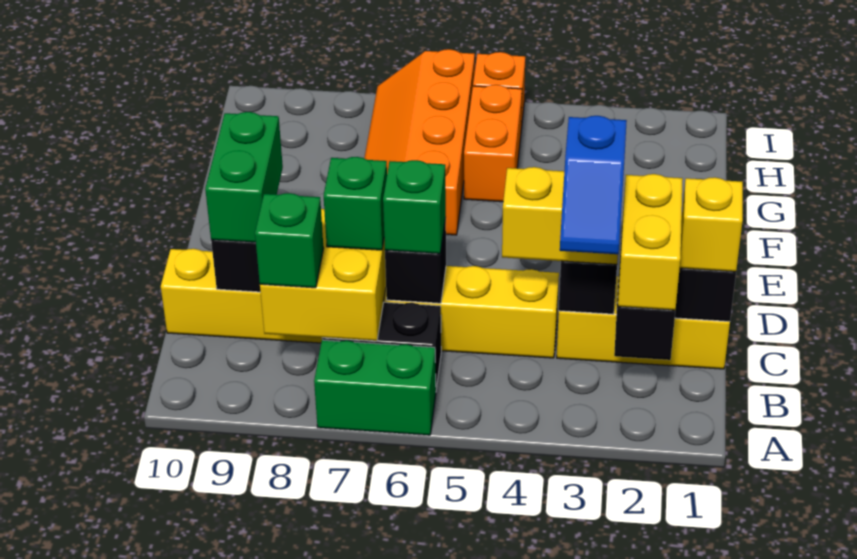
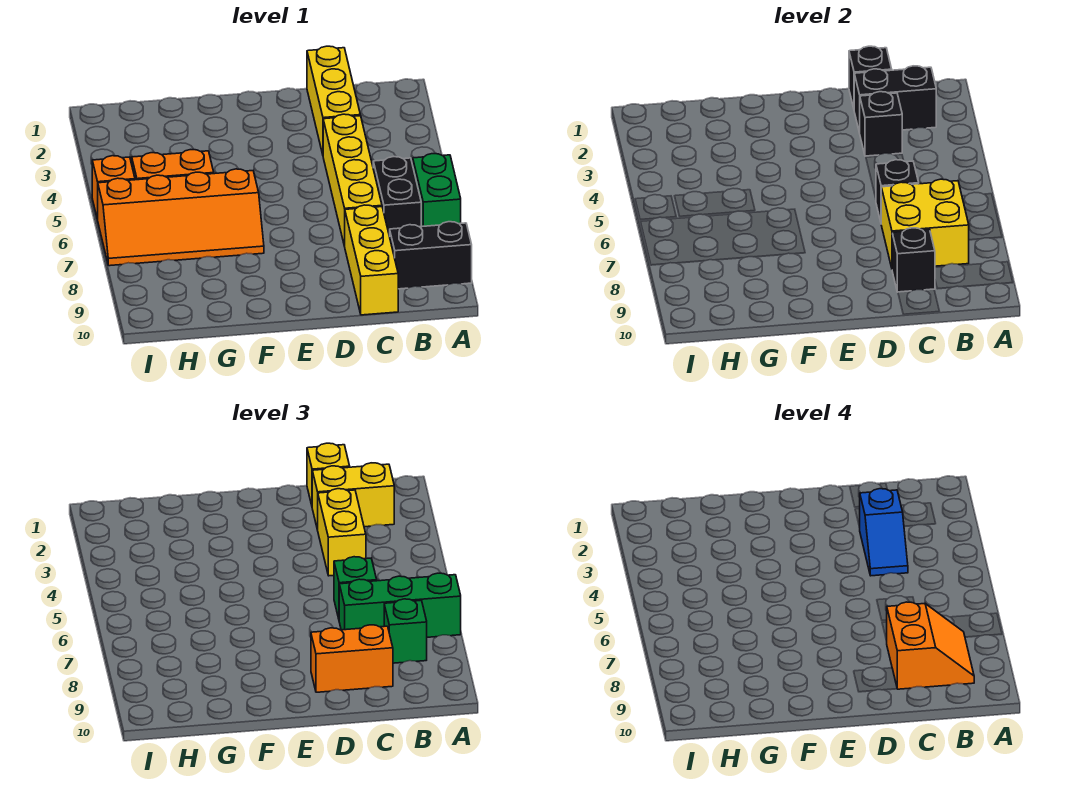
none -> black brick A9:B9 level 1
blue slope B3:C3 level 4 top C -> blue slope C3:C4 level 4 top 3
none -> orange slope B8:C9 level 4 top C
green brick C7 level 3 -> green brick A7:C7 level 3
green brick C9:D9 level 3 -> orange brick C9:D9 level 3

